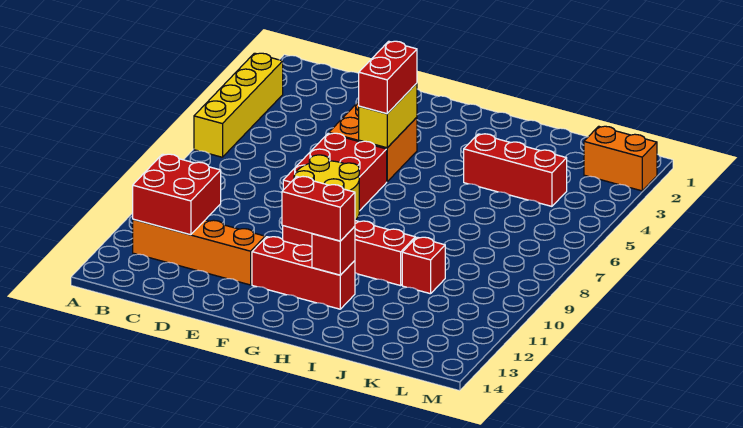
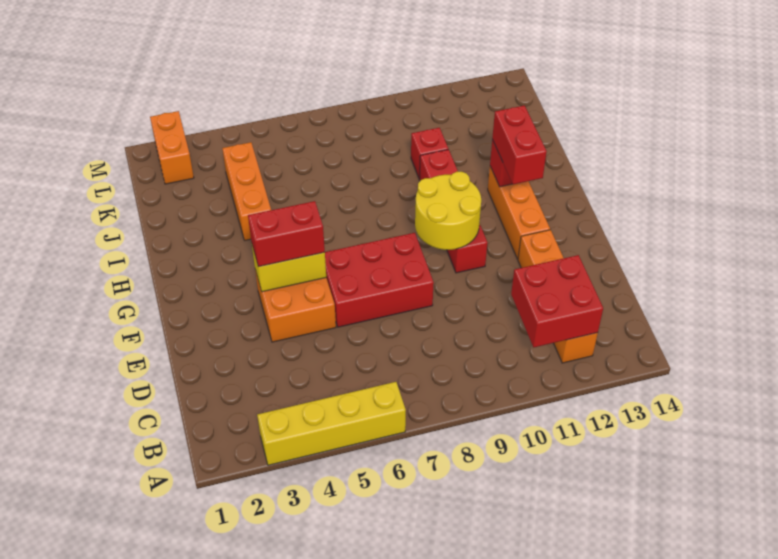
red brick F12:H12 level 1 -> orange brick F12:H12 level 1
red brick I4:K4 level 1 -> orange brick I4:K4 level 1

